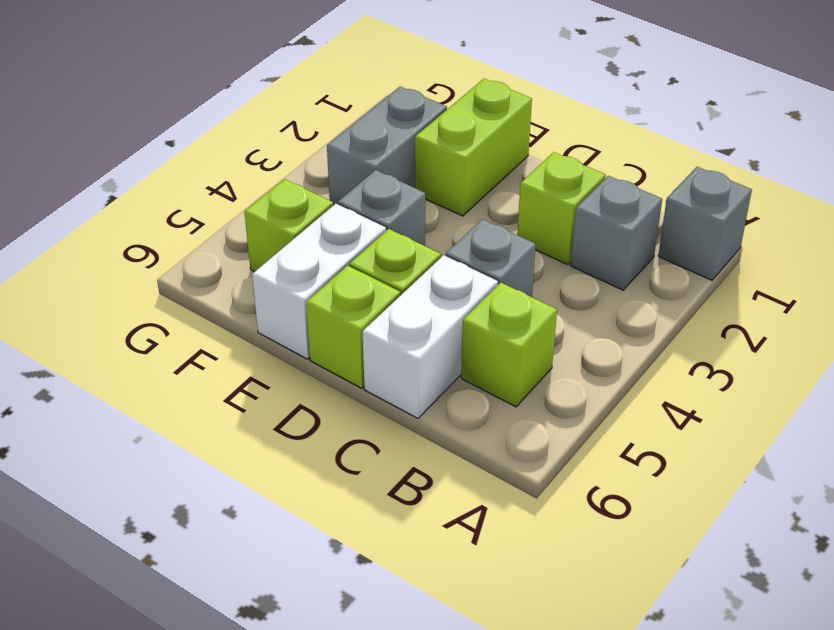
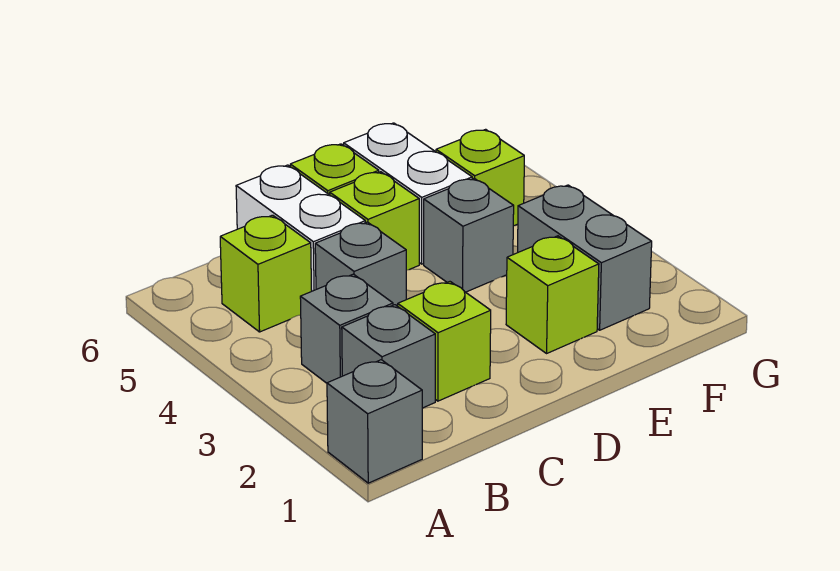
none -> grey brick B3 level 1
lime brick E1:E2 level 1 -> lime brick E2 level 1

